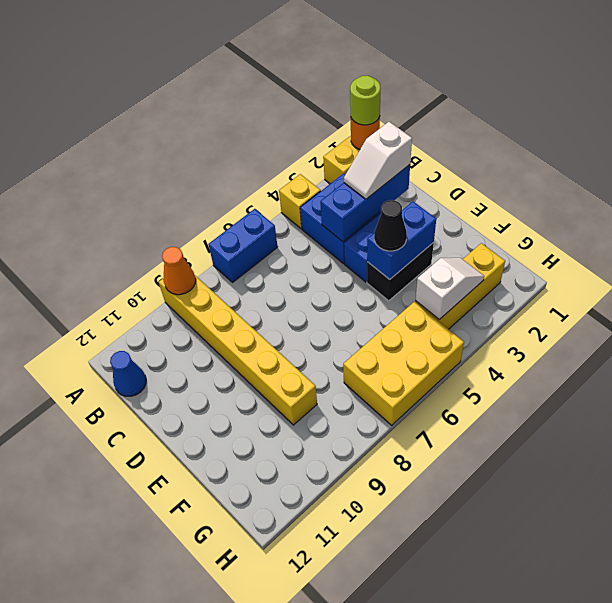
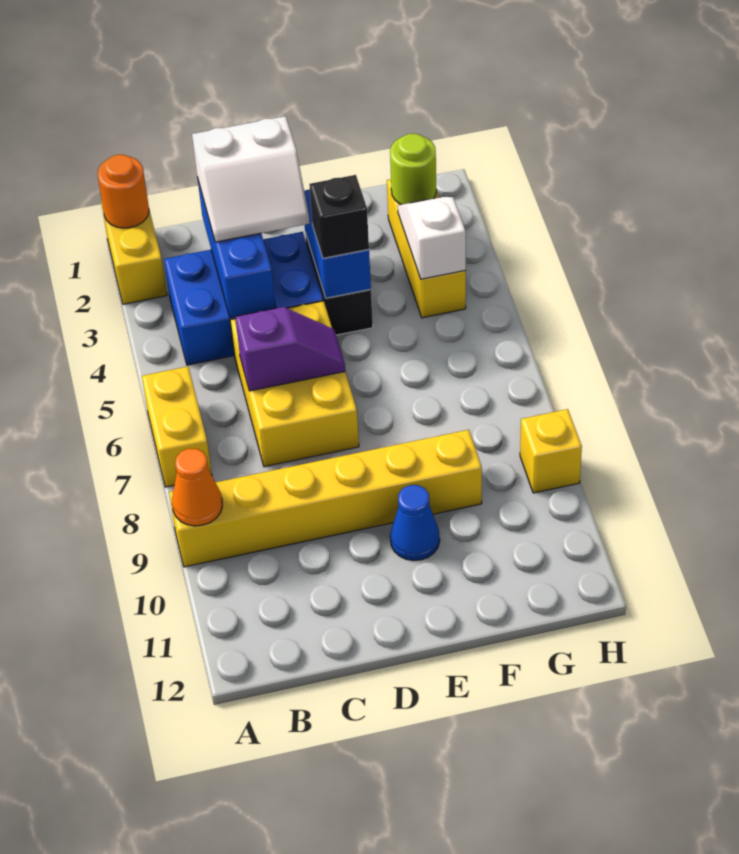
lime round brick A1 level 3 -> lime round brick G2 level 2
yellow brick A4 level 1 -> yellow brick H9 level 1
blue brick A6:A7 level 1 -> yellow brick A6:A7 level 1
blue cone B12 level 1 -> blue cone E10 level 1
white slope C2:C3 level 3 top 2 -> white slope C2:D3 level 3 top 2
none -> purple slope C6:D6 level 2 top C
black cone E4 level 3 -> black brick E4 level 3
yellow brick G5:H7 level 1 -> yellow brick C5:D7 level 1

